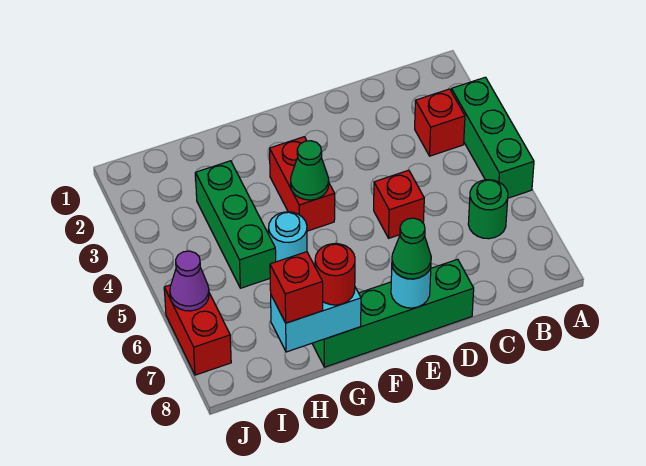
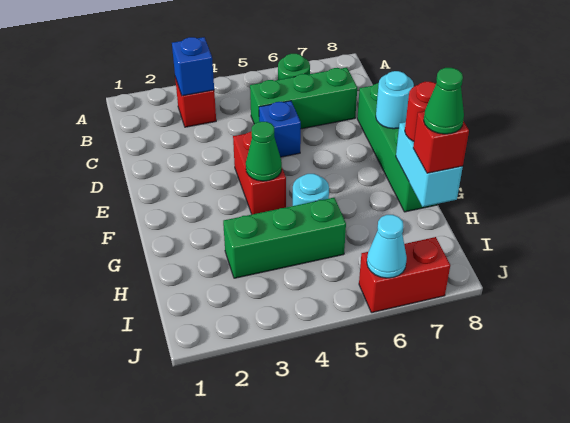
green brick A3:A5 level 1 -> green brick C5:C7 level 1
none -> blue brick B3 level 2
red brick D5 level 1 -> blue brick D5 level 1
green cone E8 level 3 -> green cone H8 level 4
red brick F3:F4 level 1 -> red brick E4:F4 level 1
purple cone J6 level 2 -> cyan cone J6 level 2

